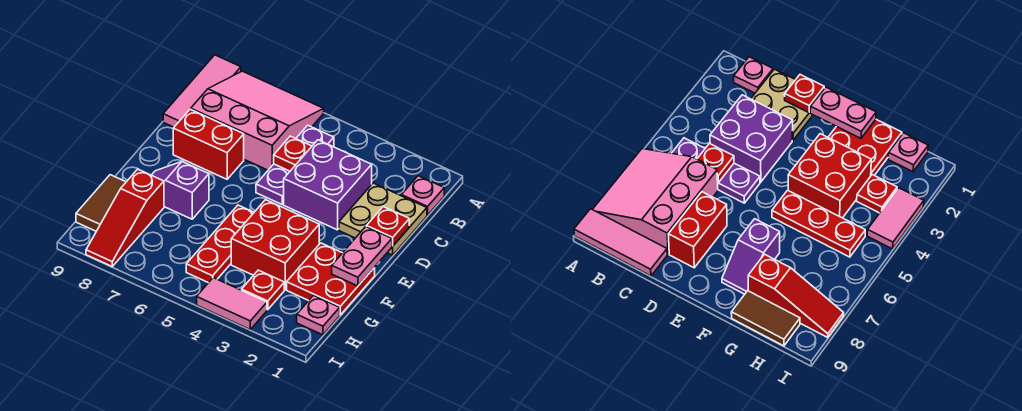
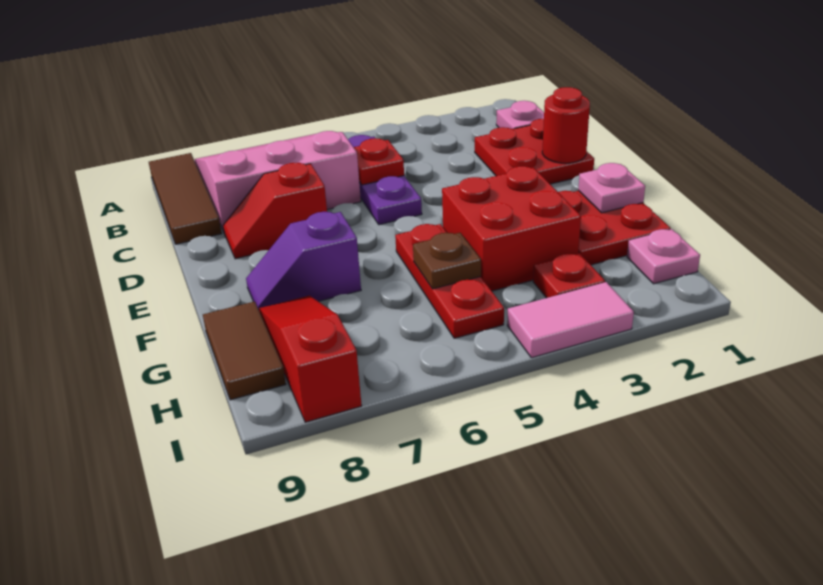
pink tile A9:C9 level 1 -> brown tile A9:C9 level 1
tan plate C1:D2 level 1 -> red plate C1:D2 level 1
purple brick C3:D4 level 1 -> none
red plate D1 level 2 -> red round brick D1 level 2
red brick D7:D8 level 1 -> red slope D7:D8 level 1 top 7
pink plate E1:F1 level 2 -> pink plate F1 level 2
none -> brown plate G5 level 2
red slope G8:I8 level 1 top G -> red slope G8:I8 level 1 top I

